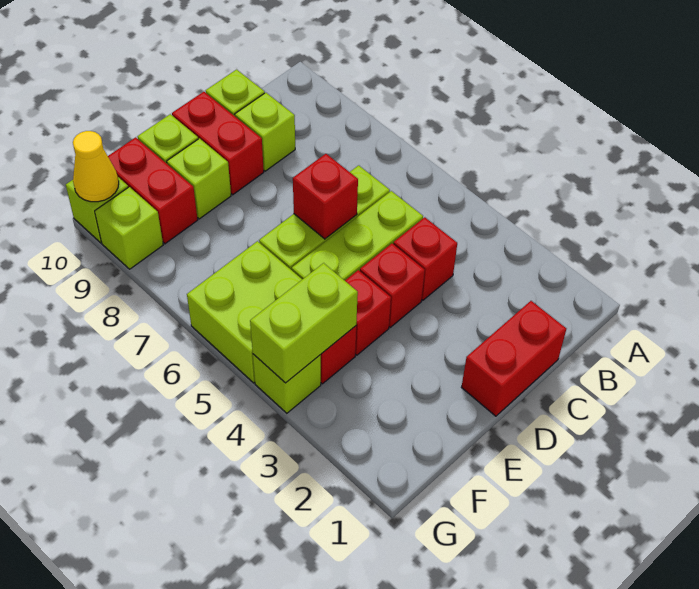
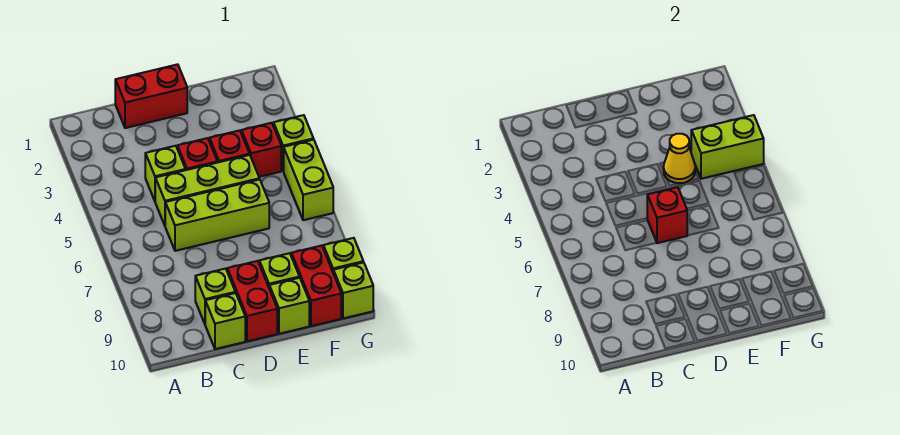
red brick C4 level 1 -> lime brick C4 level 1
lime brick F5:G6 level 1 -> lime brick G5:G6 level 1
yellow cone G10 level 2 -> yellow cone E4 level 2

